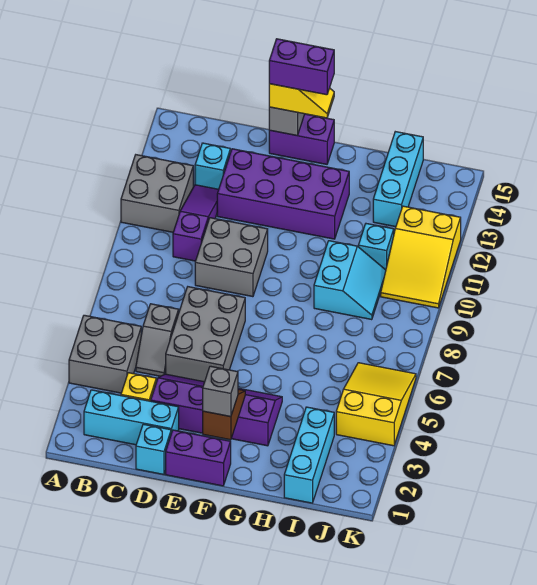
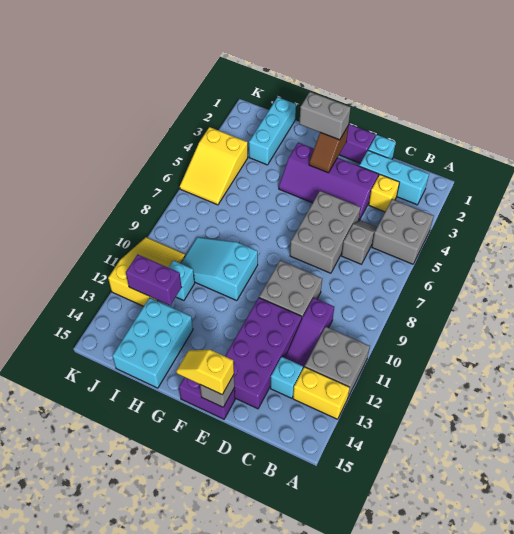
none -> yellow brick A13:B13 level 1
purple brick D12:G13 level 1 -> purple brick D11:E14 level 1
purple brick E15:F15 level 4 -> purple brick I12:J12 level 2
grey brick F2 level 3 -> grey brick F2:G2 level 3
cyan slope H9:I10 level 1 top H -> cyan slope G9:I10 level 1 top G
cyan brick I13:I15 level 1 -> cyan brick H13:I15 level 1

